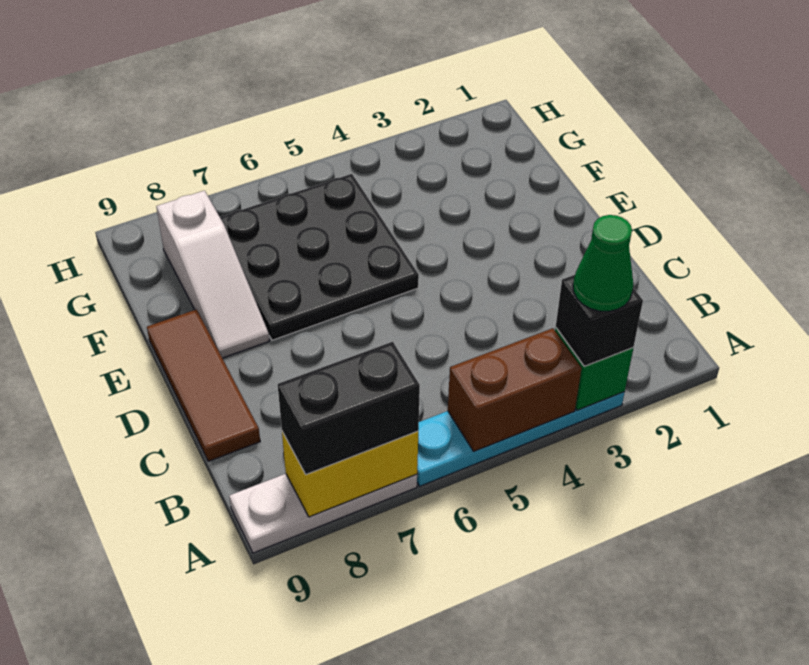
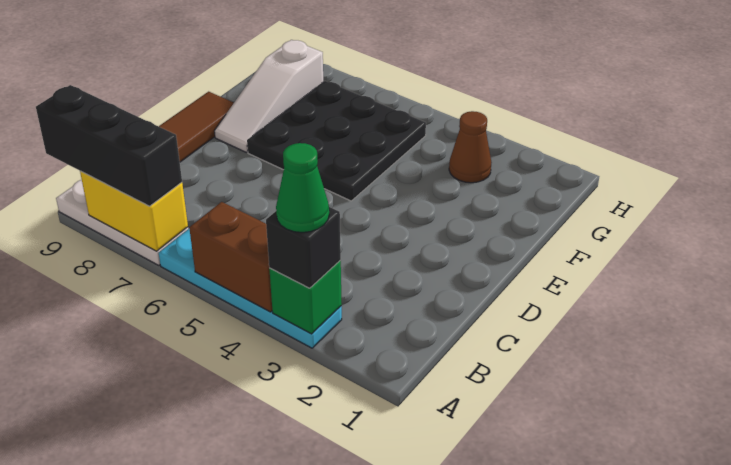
black brick A7:A8 level 3 -> black brick A7:A9 level 3
none -> brown cone G3 level 1

